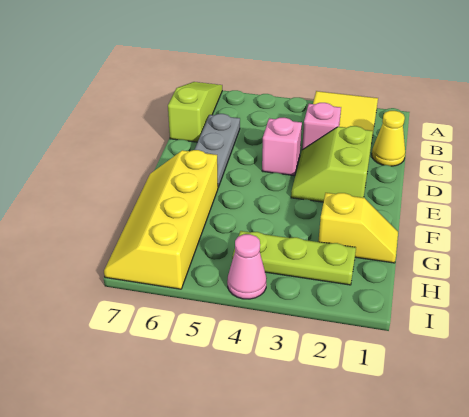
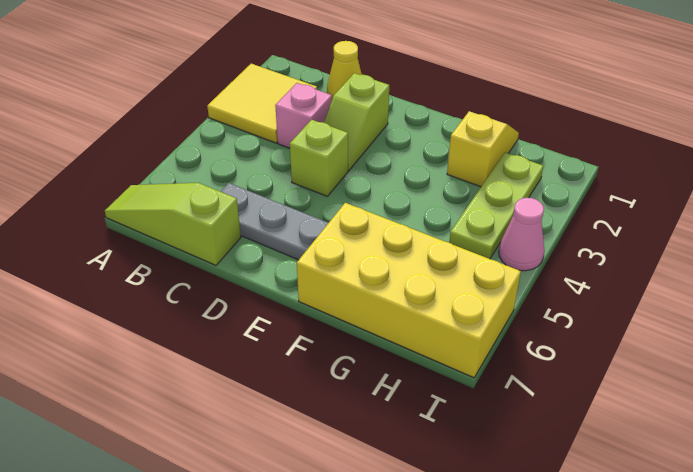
lime slope D2:E3 level 1 top 2 -> lime slope D2:D3 level 1 top 2
pink brick D4 level 1 -> lime brick D4 level 1
yellow slope F6:I7 level 1 top 6 -> yellow brick F6:I7 level 1

